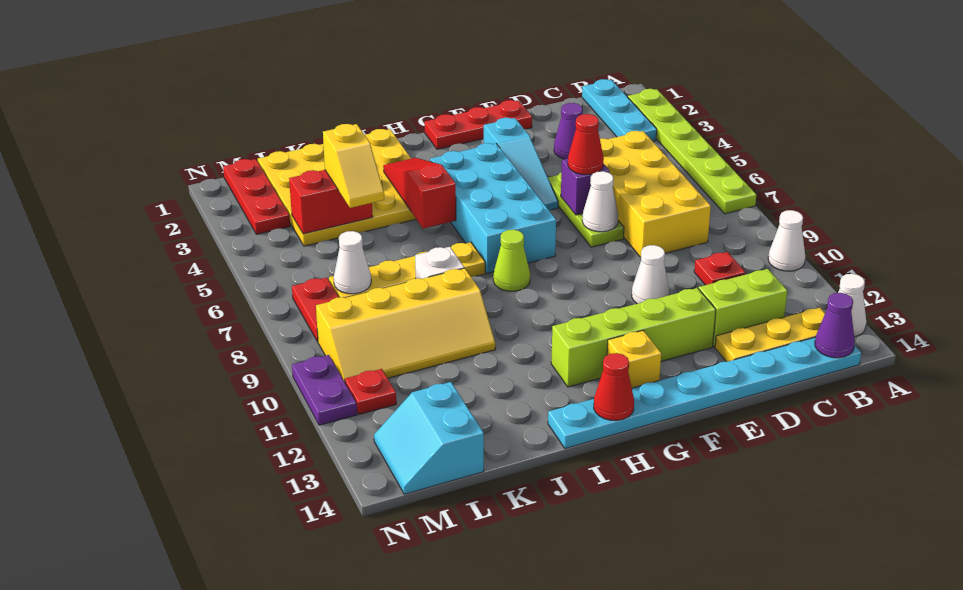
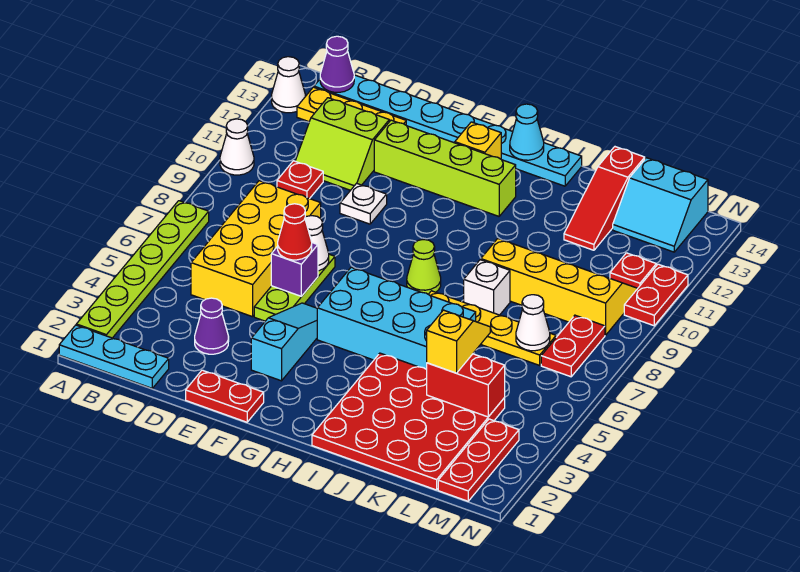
cyan plate B1:B3 level 1 -> cyan plate A1:C1 level 1
red plate E1:G1 level 1 -> red plate E1:F1 level 1
white cone E10 level 1 -> white plate E10 level 1
cyan brick G4:H7 level 1 -> cyan brick G5:J6 level 1
red cone H14 level 2 -> cyan cone H14 level 2
yellow plate I1:L4 level 1 -> red plate I1:L4 level 1
red slope I3:I5 level 2 top 5 -> red slope K12:K14 level 1 top 14
cyan slope L13:M14 level 1 top L -> cyan slope L13:M14 level 1 top 14
purple plate N10:N11 level 1 -> red plate N10:N11 level 1

